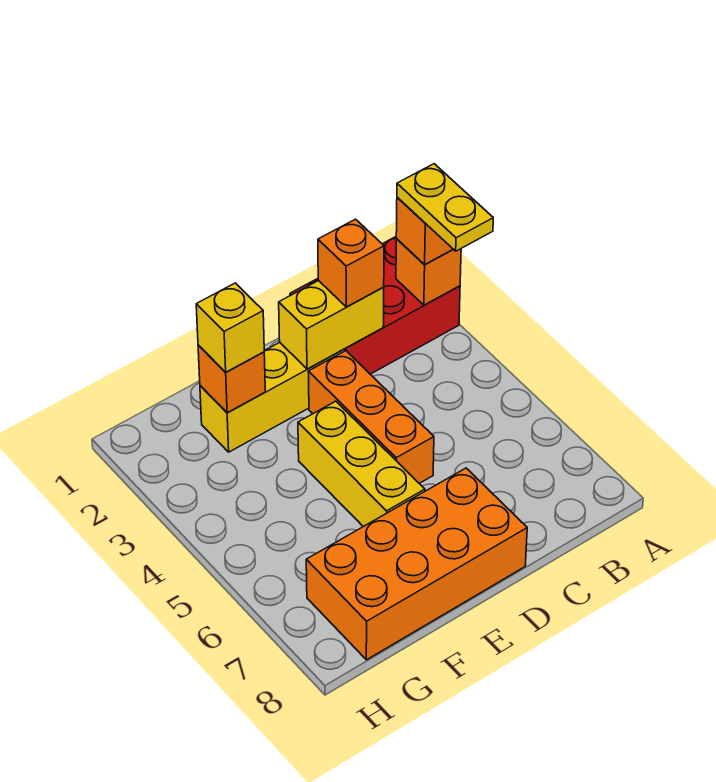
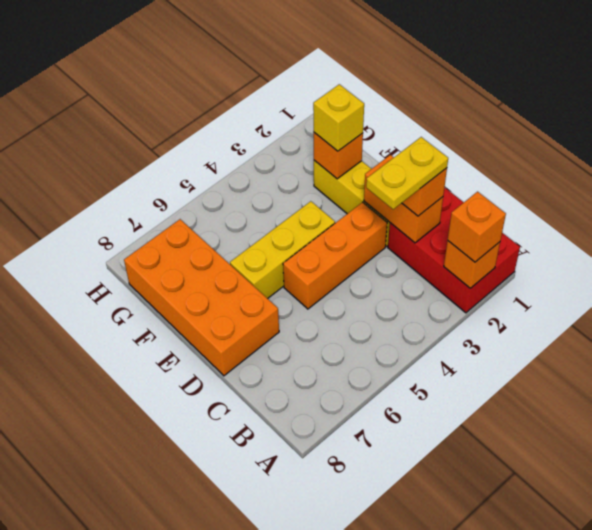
yellow plate A2:A3 level 4 -> yellow plate C2:C3 level 4
yellow brick C2:D2 level 2 -> orange brick C2:D2 level 2

